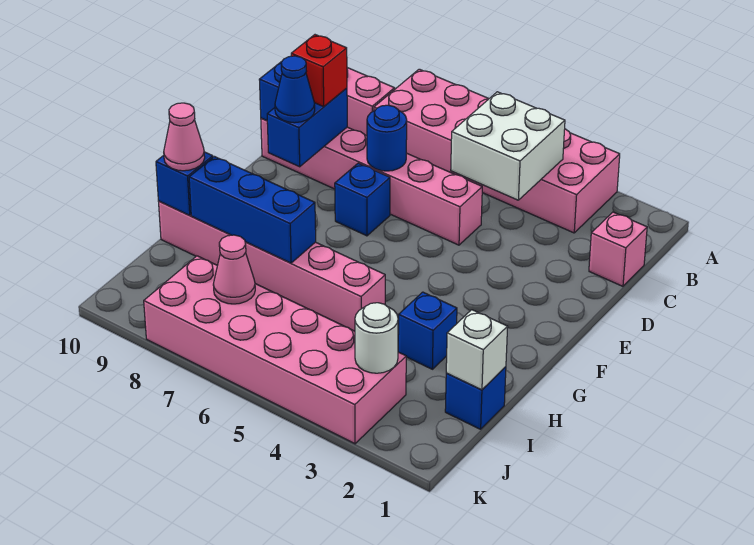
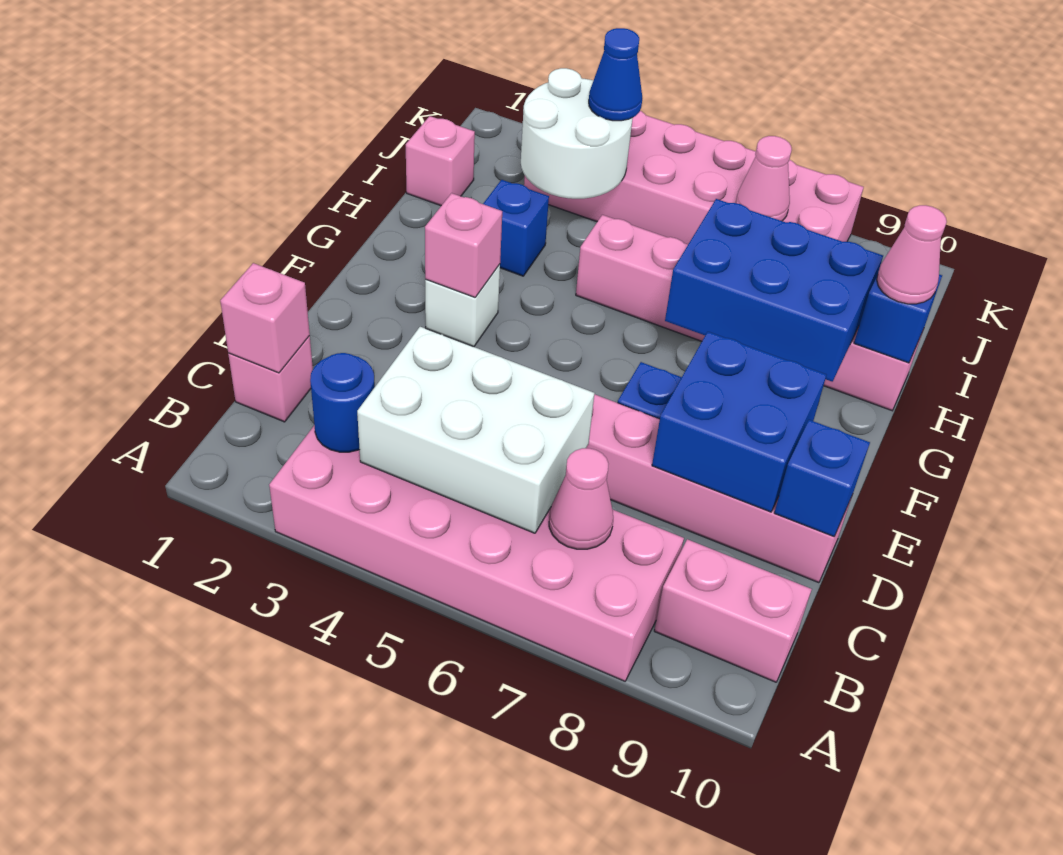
white brick B4:C5 level 2 -> white brick B4:C6 level 2
none -> pink cone B7 level 2
none -> pink brick C1 level 2
blue round brick D7 level 2 -> blue round brick B3 level 2
blue brick D9:E9 level 2 -> blue brick D8:E9 level 2
red brick D9 level 3 -> none
blue cone E9 level 3 -> blue cone J4 level 3
none -> pink brick F3 level 2
blue brick H7:H9 level 2 -> blue brick G7:H9 level 2
blue brick I1 level 1 -> pink brick I1 level 1
white brick I1 level 2 -> white brick F3 level 1
white round brick J3 level 2 -> white round brick I3:J4 level 2

